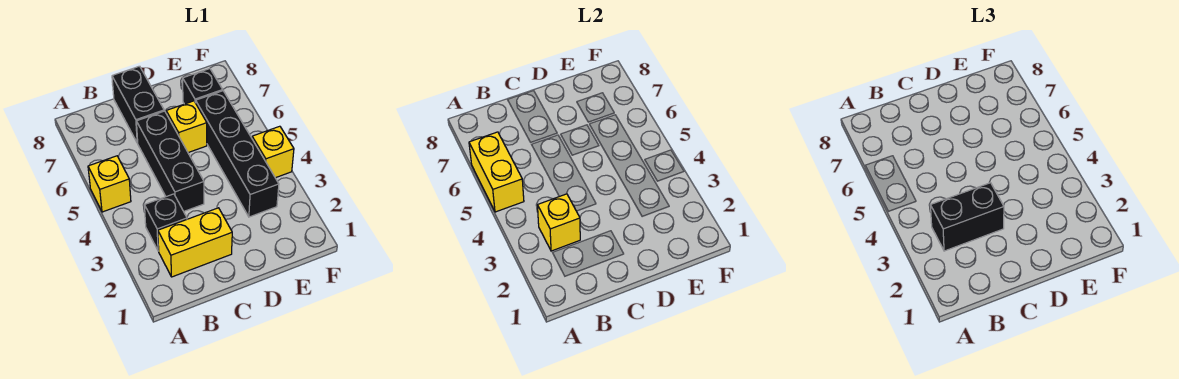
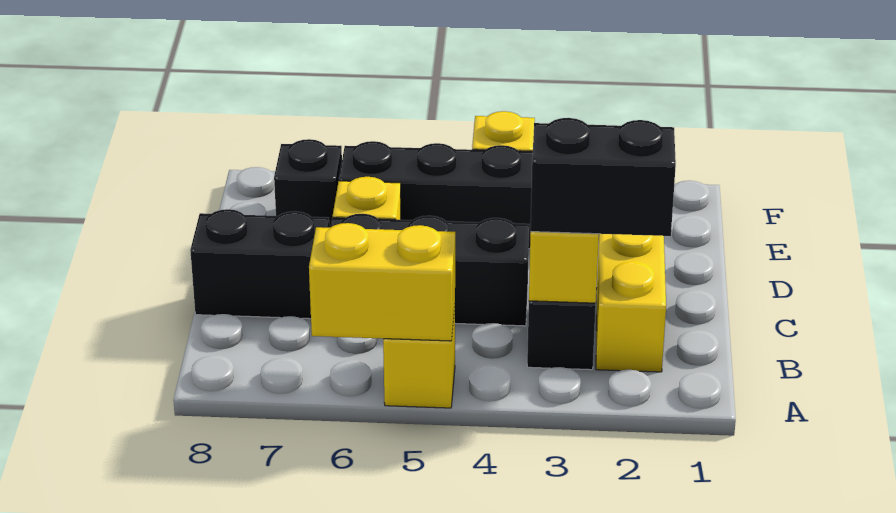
black brick B3:C3 level 3 -> black brick B2:B3 level 3

